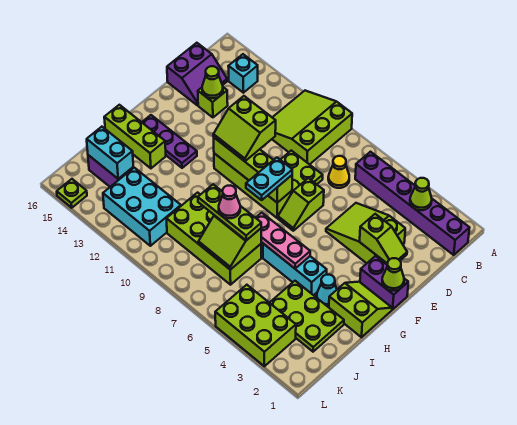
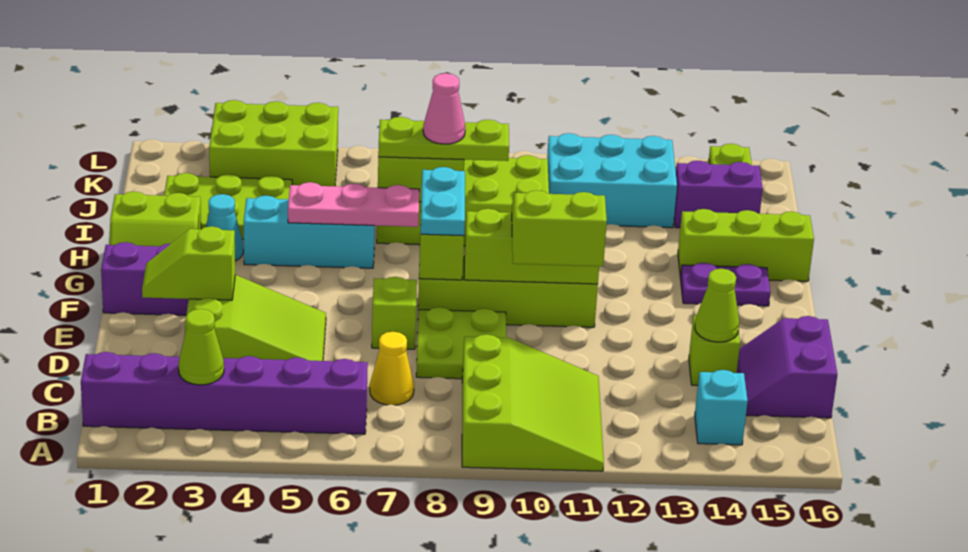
lime cone F1 level 2 -> none
purple plate G13:G15 level 1 -> purple plate G14:G15 level 1
cyan brick J14:J15 level 2 -> none

